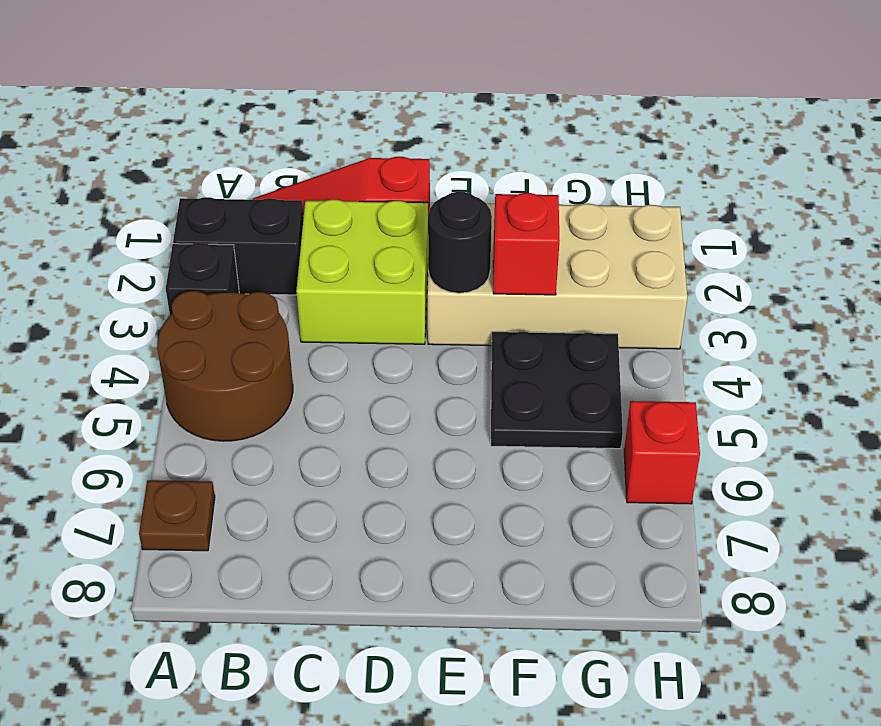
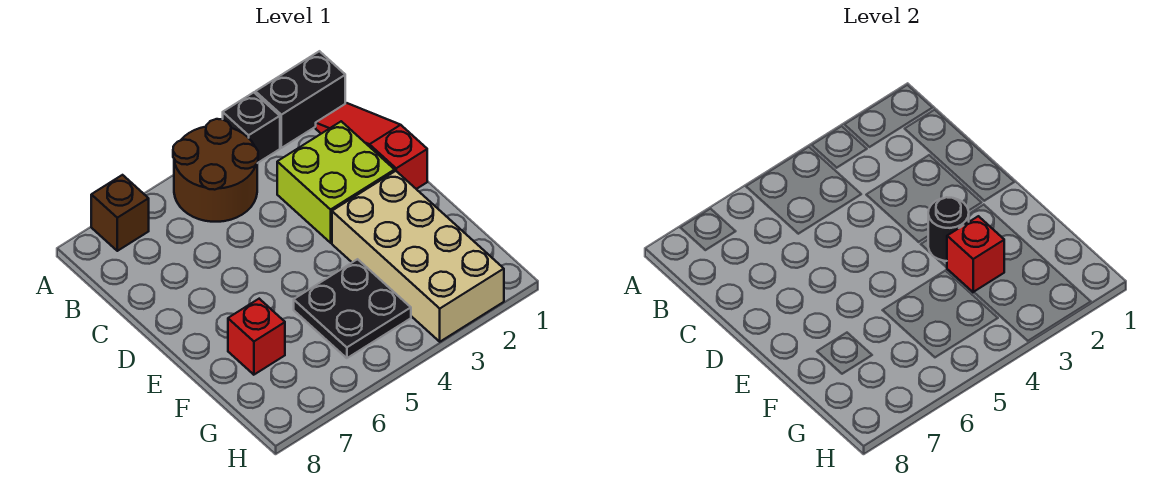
black brick A2:B2 level 1 -> black brick A1:A2 level 1
brown plate A7 level 1 -> brown brick A7 level 1
red brick H6 level 1 -> red brick F7 level 1

